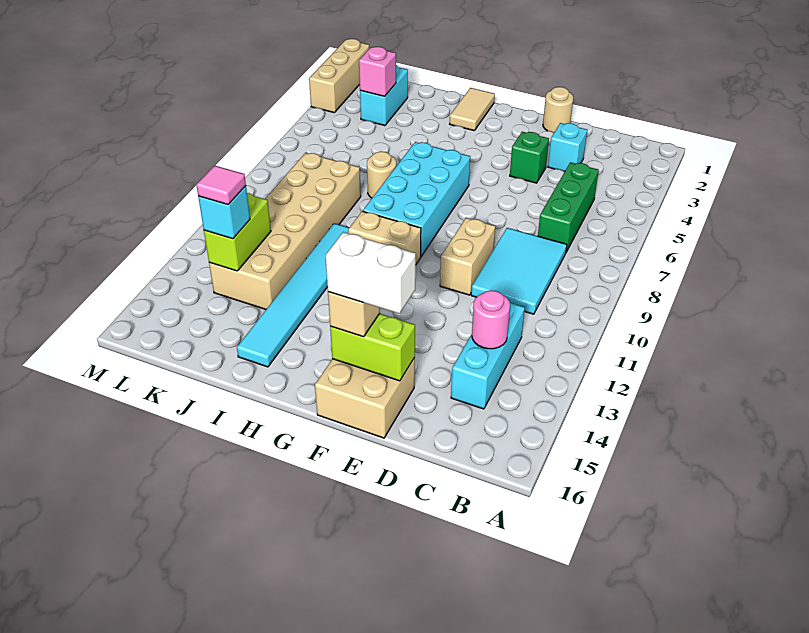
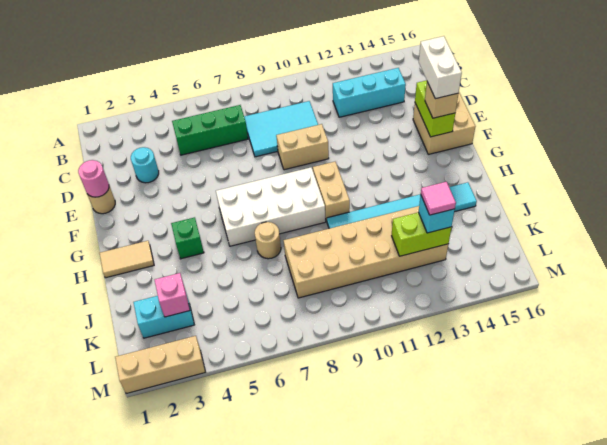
pink round brick C13 level 2 -> pink round brick E1 level 2
cyan brick D3 level 1 -> cyan round brick D3 level 1
green brick E4 level 1 -> green brick H4 level 1
cyan brick G6:H9 level 1 -> white brick G6:H9 level 1

